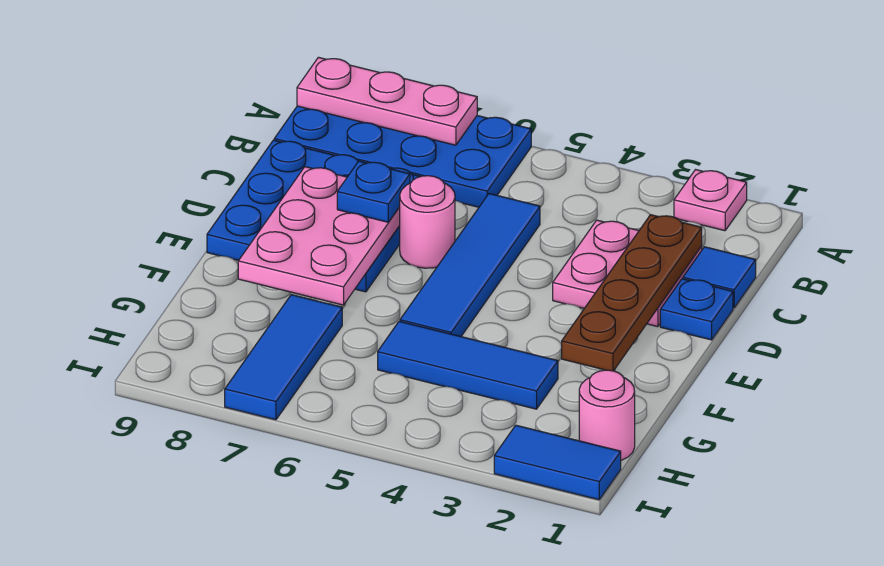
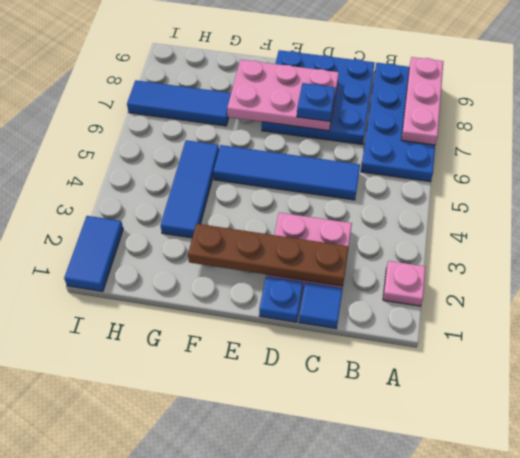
pink round brick D6 level 1 -> none
pink round brick H1 level 1 -> none

